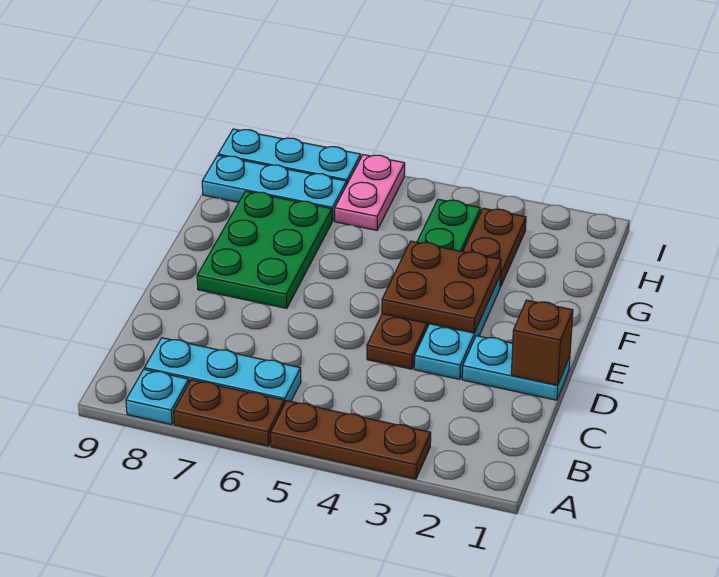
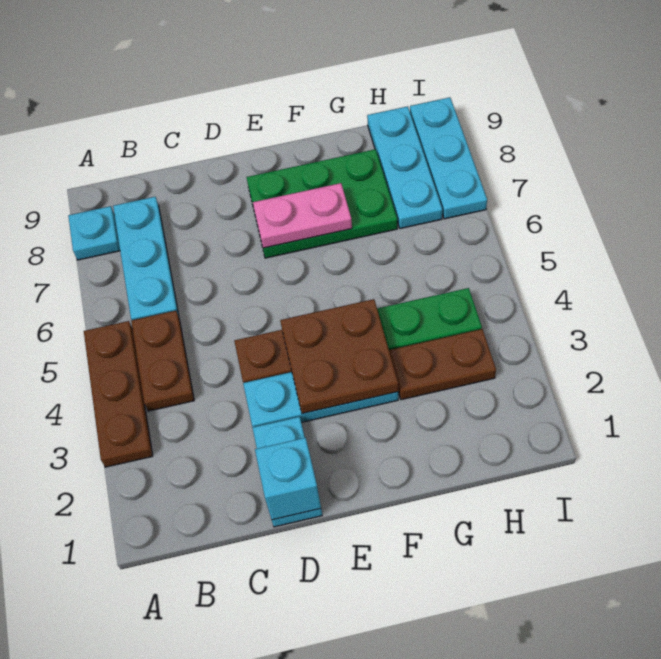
brown plate A6:A7 level 1 -> brown plate B4:B5 level 1
brown brick D1 level 2 -> cyan brick D1 level 2
pink plate H6:I6 level 1 -> pink plate E7:F7 level 2

